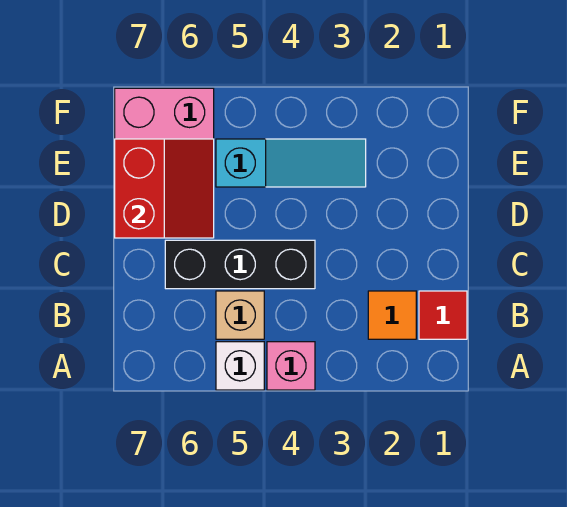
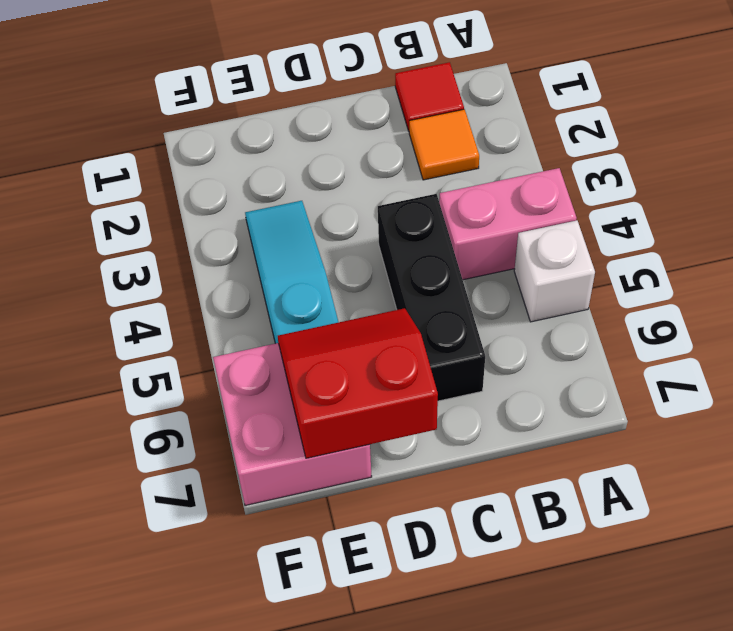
pink brick A4 level 1 -> pink brick A4:B4 level 1
tan brick B5 level 1 -> none

